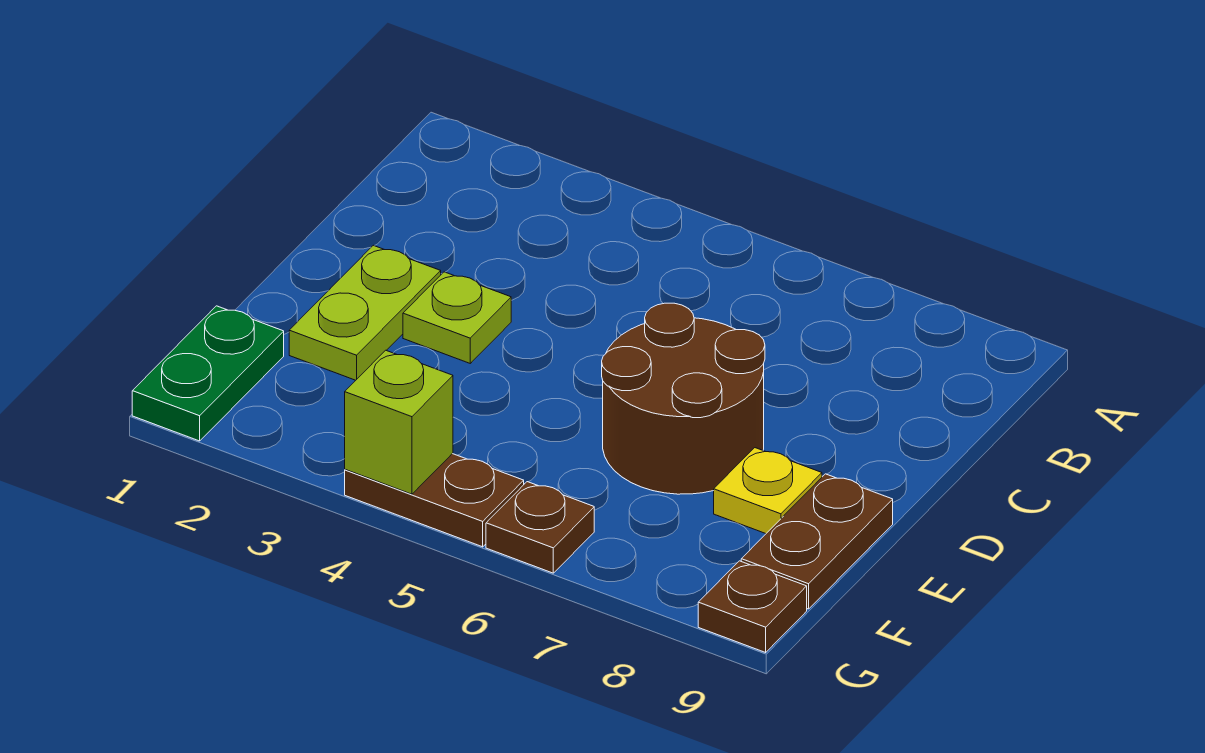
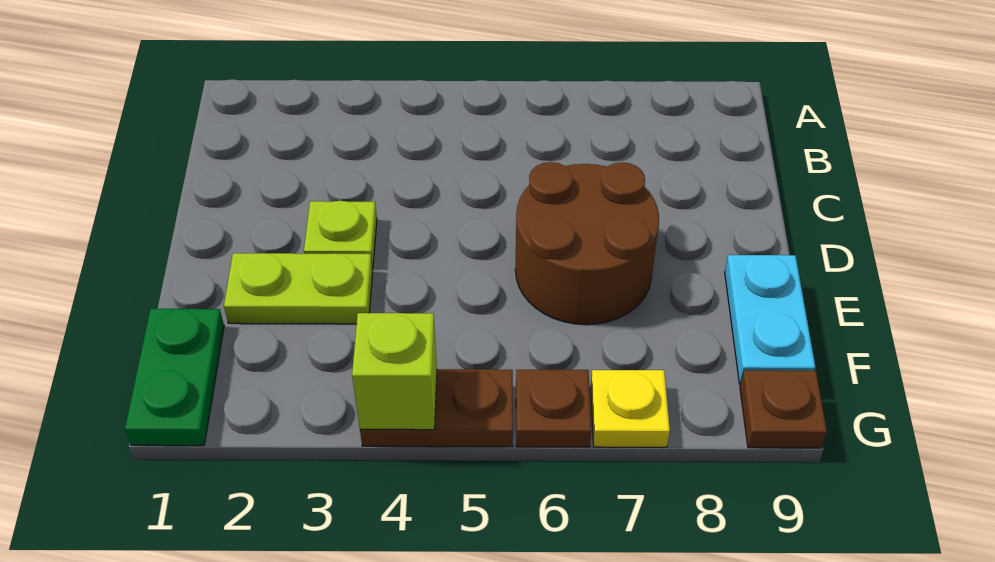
lime plate D2:E2 level 1 -> lime plate E2:E3 level 1
yellow plate E8 level 1 -> yellow plate G7 level 1
brown plate E9:F9 level 1 -> cyan plate E9:F9 level 1

